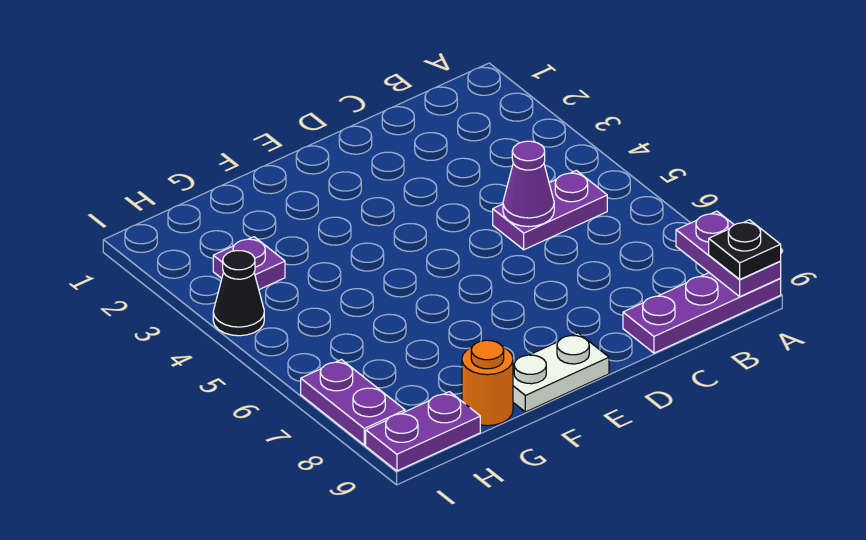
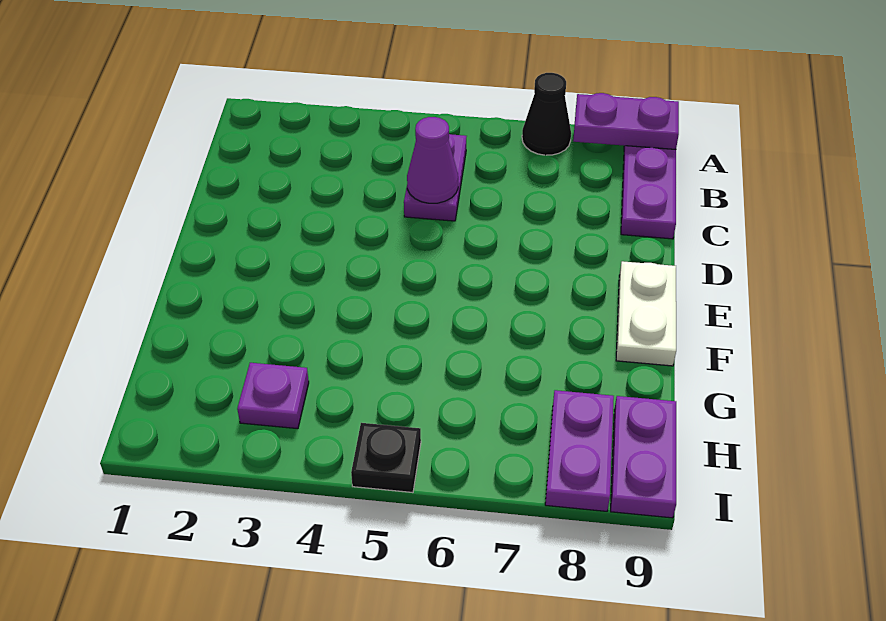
black plate A9 level 3 -> black plate I5 level 1
orange round brick G9 level 1 -> none
black cone I4 level 1 -> black cone A7 level 1
purple plate I7:I8 level 1 -> purple plate H8:I8 level 1

